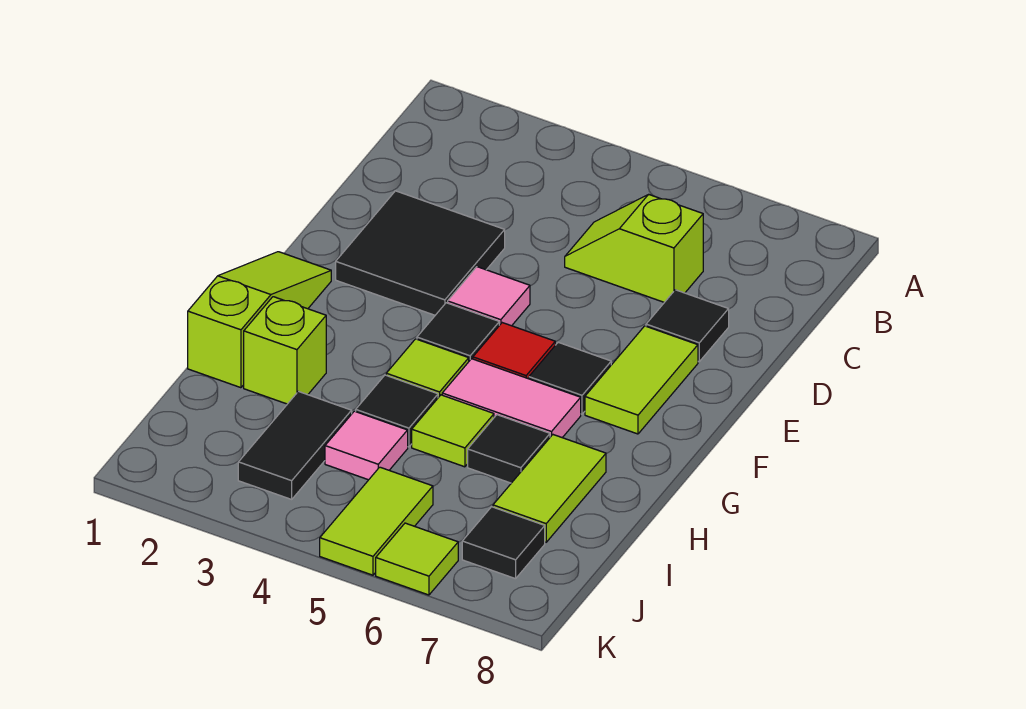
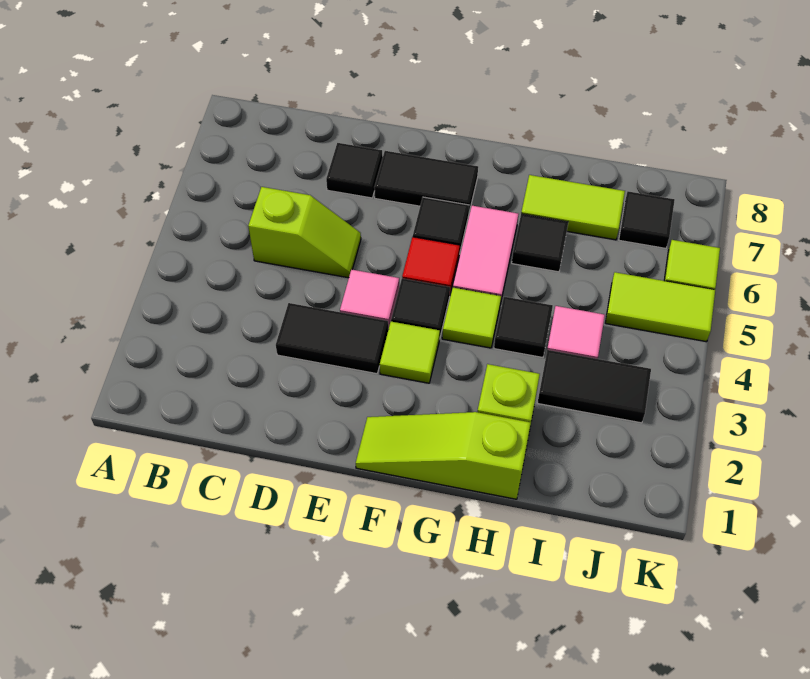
lime slope C5:C6 level 1 top 6 -> lime slope C5:D5 level 1 top C
black tile D2:E3 level 1 -> black tile D3:E3 level 1
lime tile E7:F7 level 1 -> black tile E7:F7 level 1
lime tile H5 level 1 -> lime tile F3 level 1

